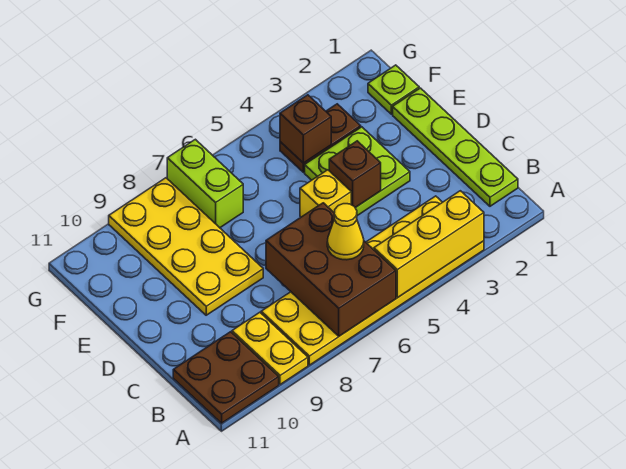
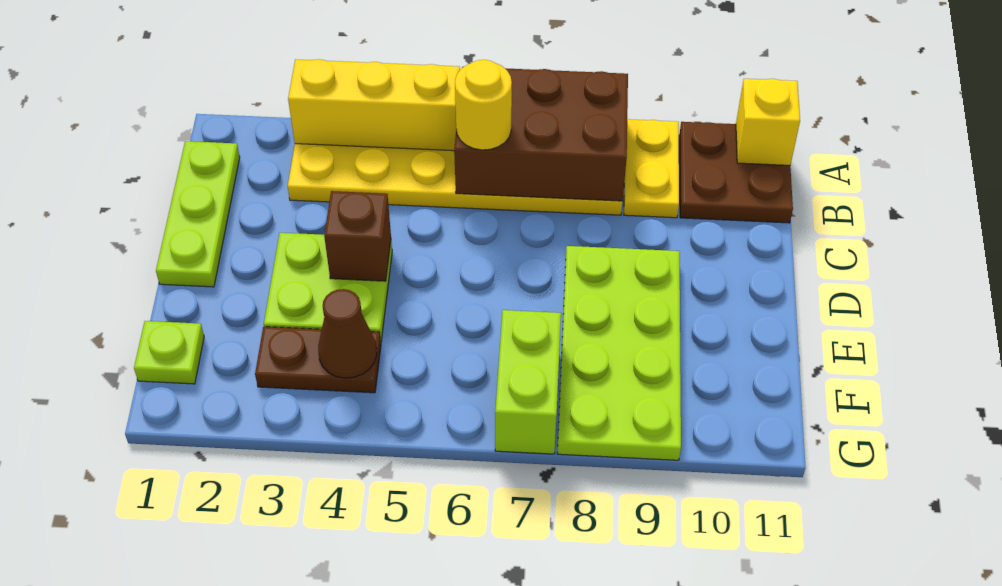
brown brick A6:C7 level 2 -> brown brick A6:B8 level 2
lime plate B1:E1 level 1 -> lime plate B1:D1 level 1
yellow cone B6 level 3 -> yellow round brick B6 level 3
yellow brick D5 level 1 -> yellow brick A11 level 2
yellow plate D8:G9 level 1 -> lime plate D8:G9 level 1
brown brick F4 level 2 -> brown cone F4 level 2

